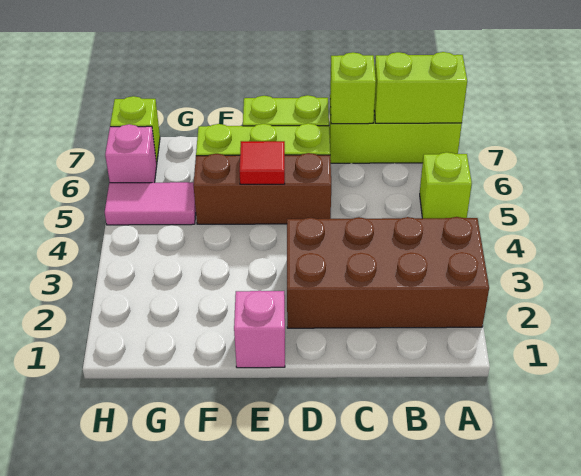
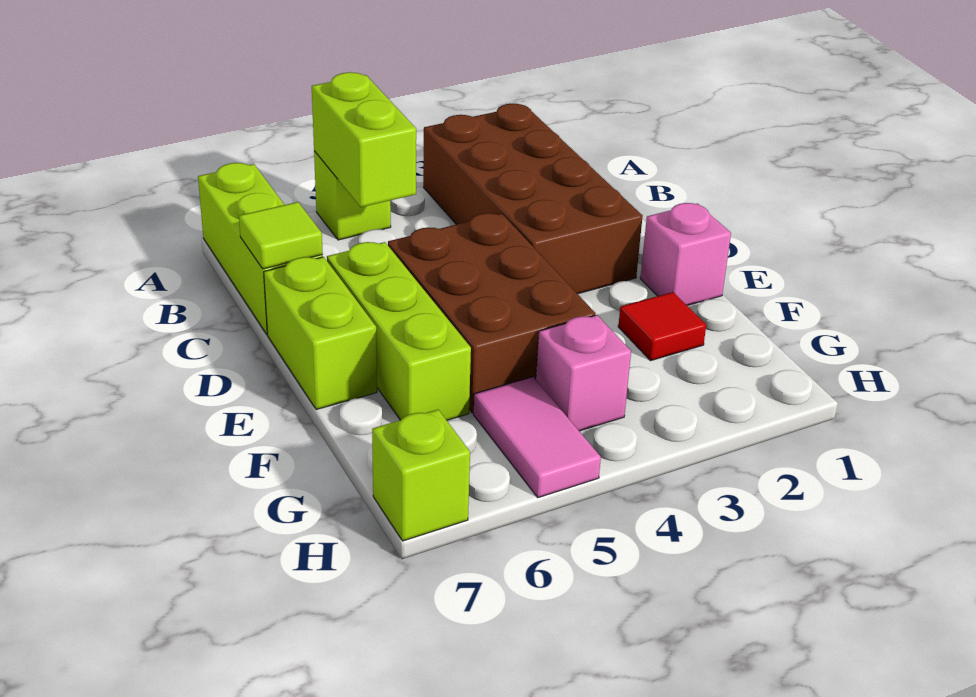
lime brick A7:B7 level 2 -> lime brick A5:B5 level 2
lime brick C7 level 2 -> lime tile C7 level 2
brown brick D5:F5 level 1 -> brown brick D4:F5 level 1
red tile E5 level 2 -> red tile F2 level 1
pink brick H6 level 1 -> pink brick G4 level 1

